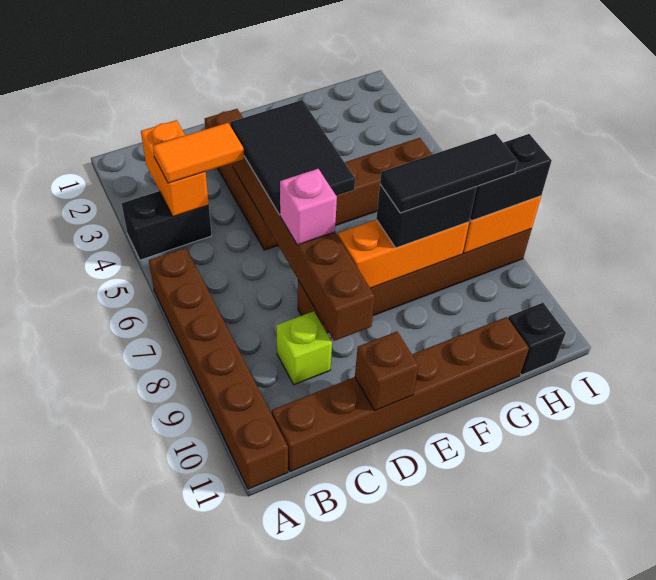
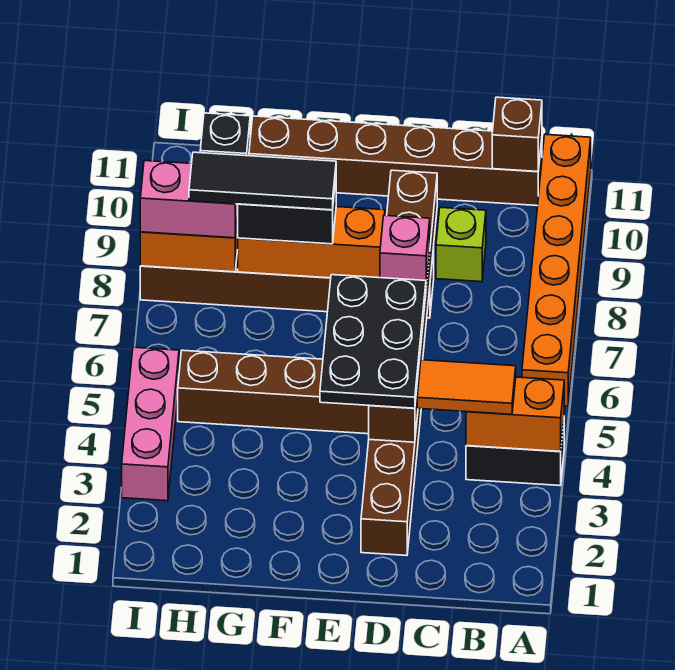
brown brick A6:A11 level 1 -> orange brick A6:A11 level 1
orange brick B3:B4 level 2 -> orange brick A4:B4 level 2
black tile D4:E6 level 3 -> black plate D4:E6 level 3
brown brick D11 level 2 -> brown brick B11 level 2
black brick H8:I8 level 3 -> pink brick H8:I8 level 3
none -> pink brick I3:I5 level 1

